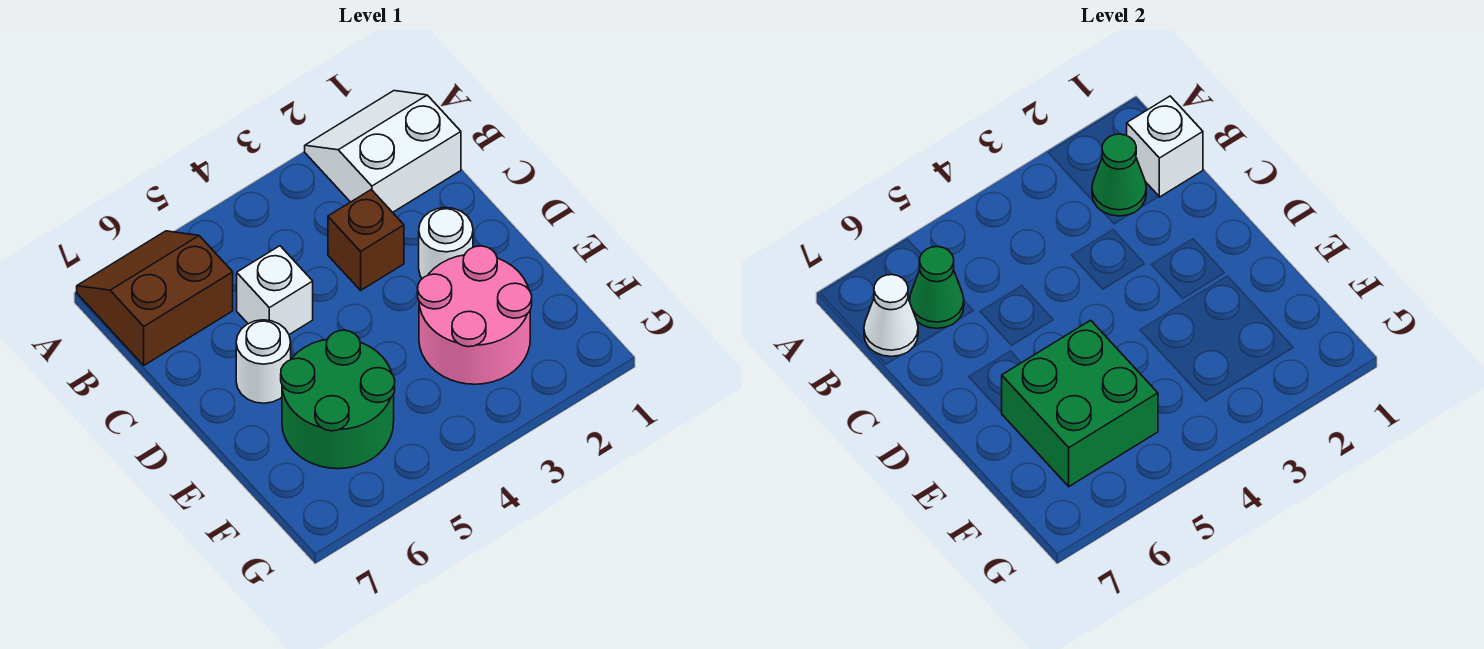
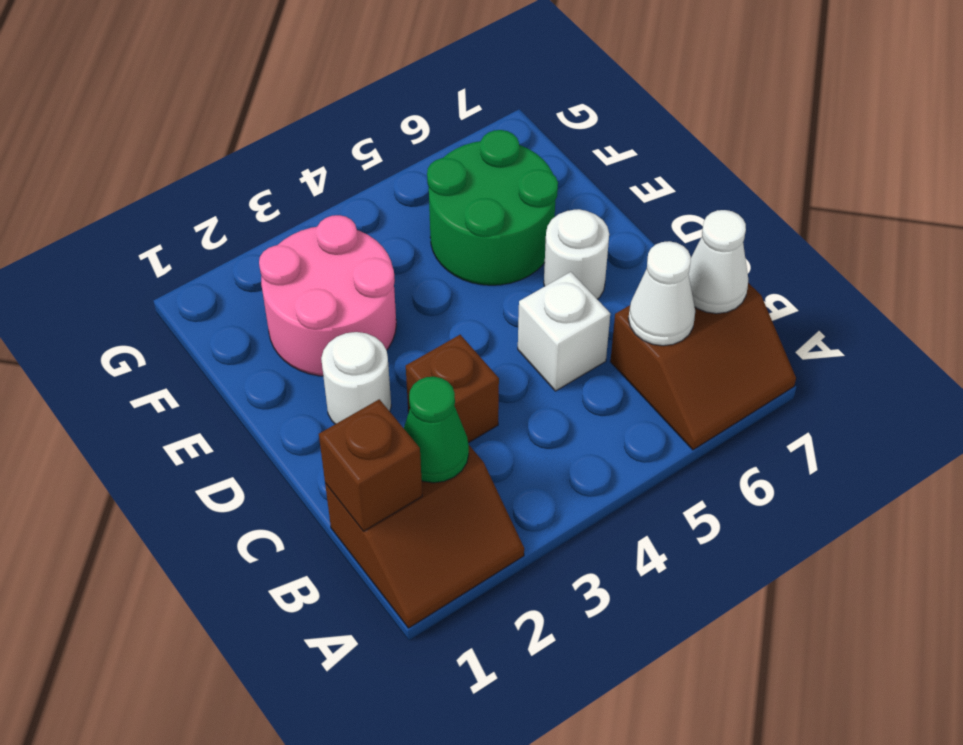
white slope A1:B2 level 1 top B -> brown slope A1:B2 level 1 top B
white brick B1 level 2 -> brown brick B1 level 2
green cone B6 level 2 -> white cone B6 level 2
green brick E5:F6 level 2 -> none

